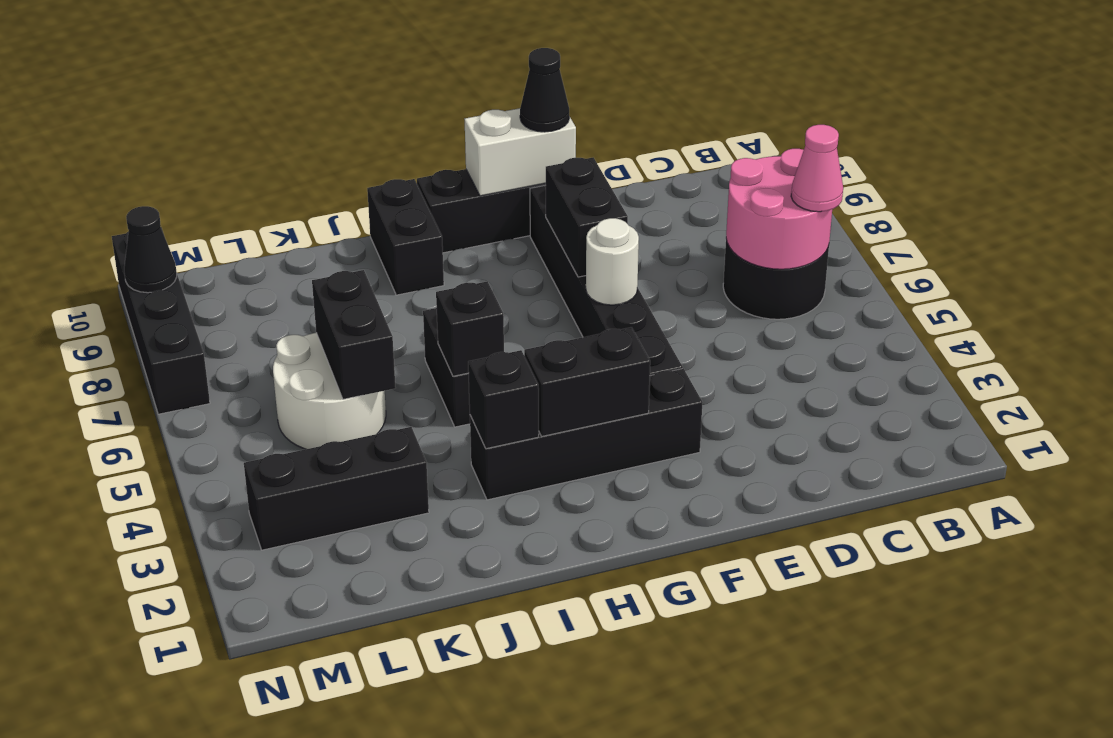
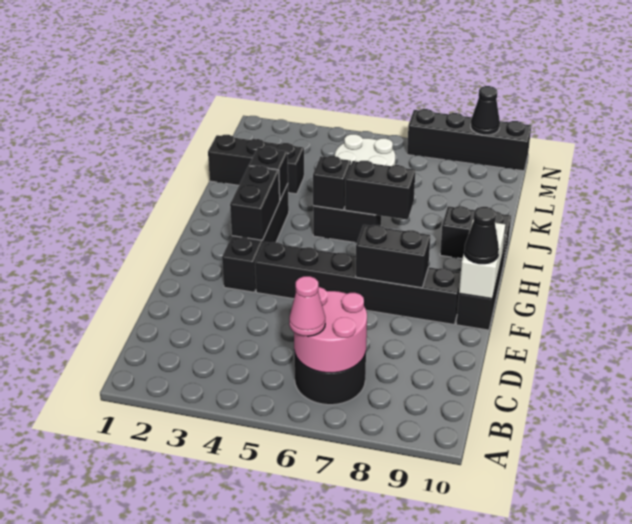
white round brick F6 level 2 -> none
black brick K3:M3 level 1 -> black brick K1:K3 level 1
black brick K5:K6 level 2 -> black brick I6:I7 level 2

